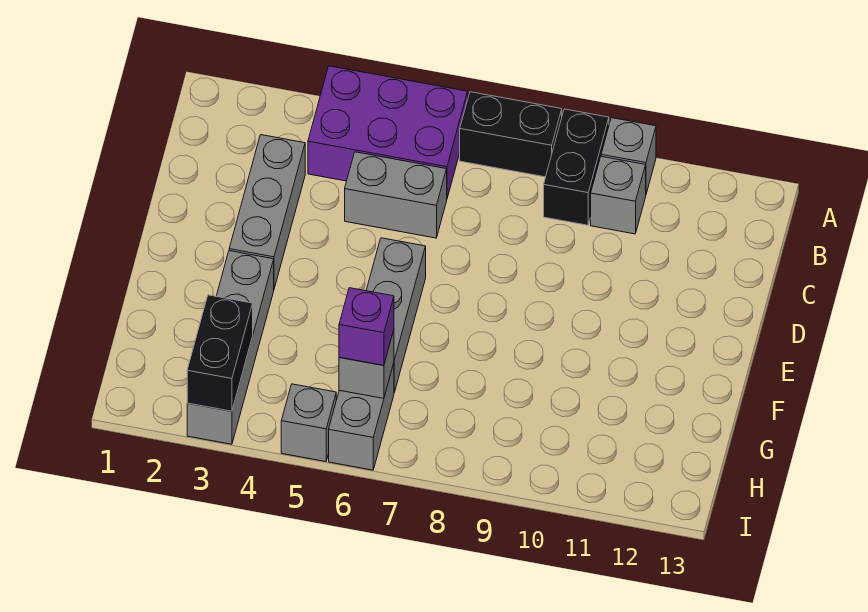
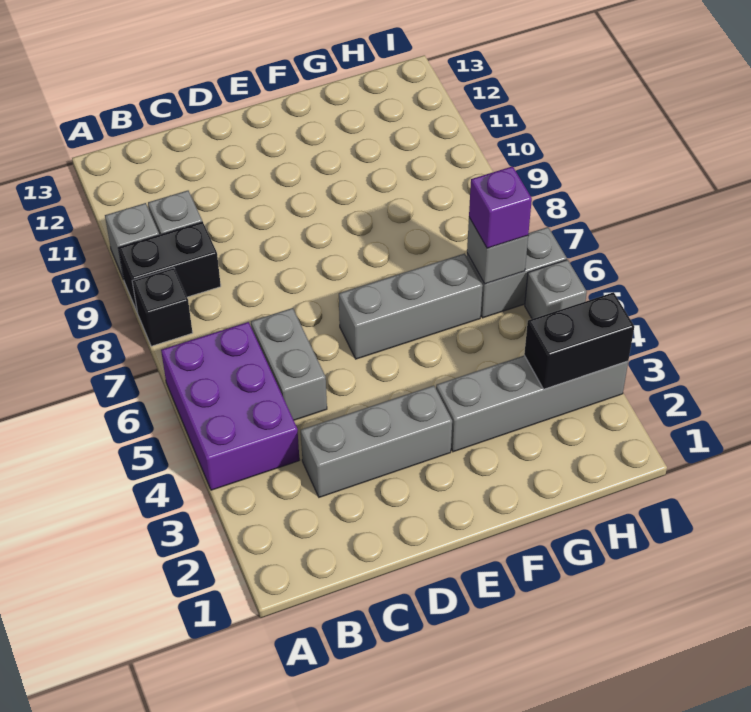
black brick A7:A8 level 1 -> black brick A8 level 1

